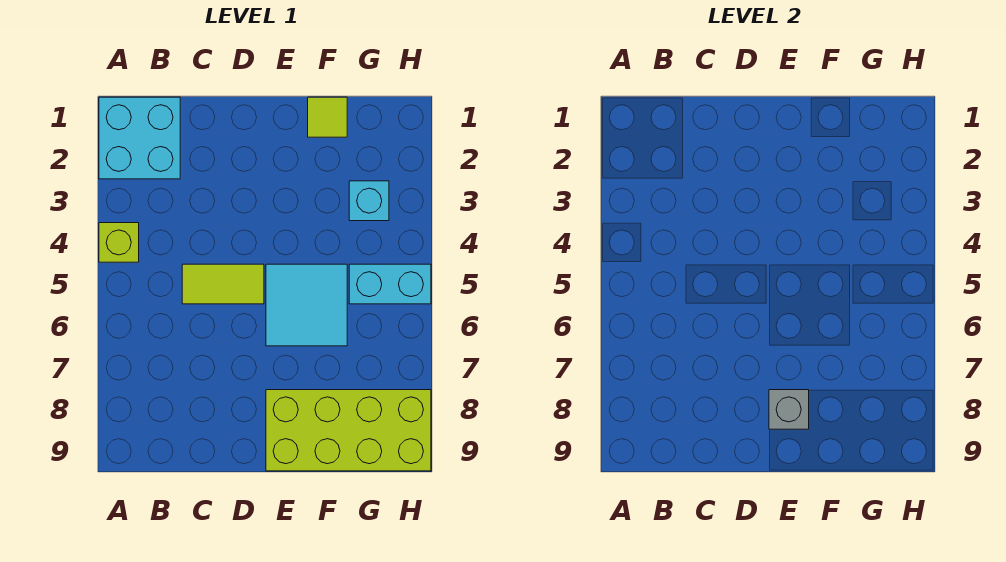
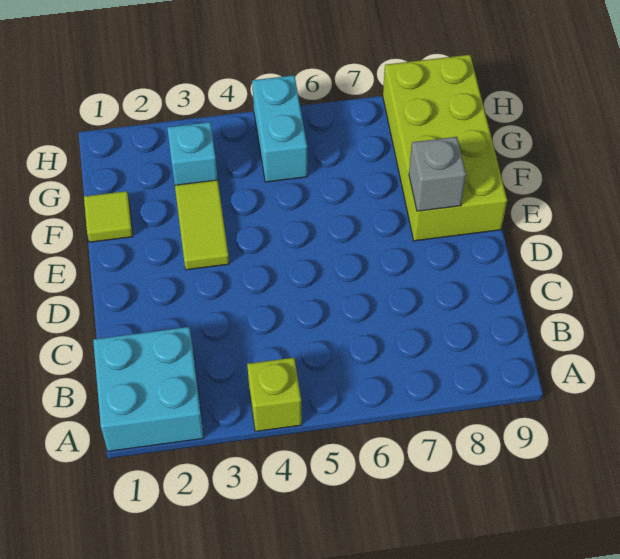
lime tile C5:D5 level 1 -> lime tile E3:F3 level 1
cyan tile E5:F6 level 1 -> none

